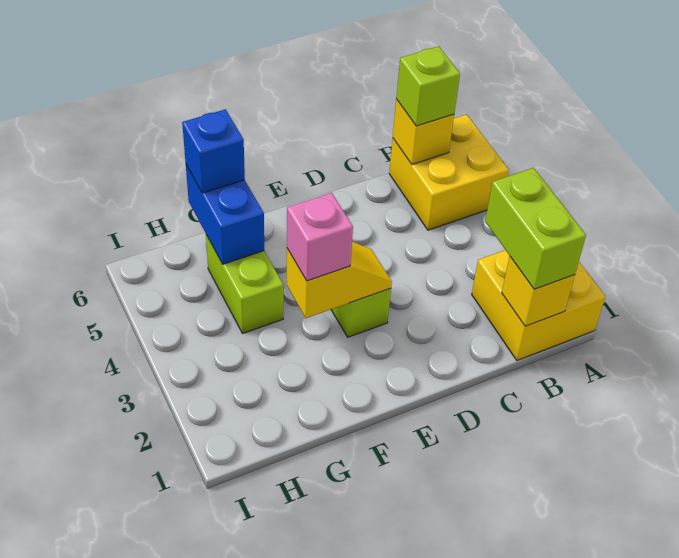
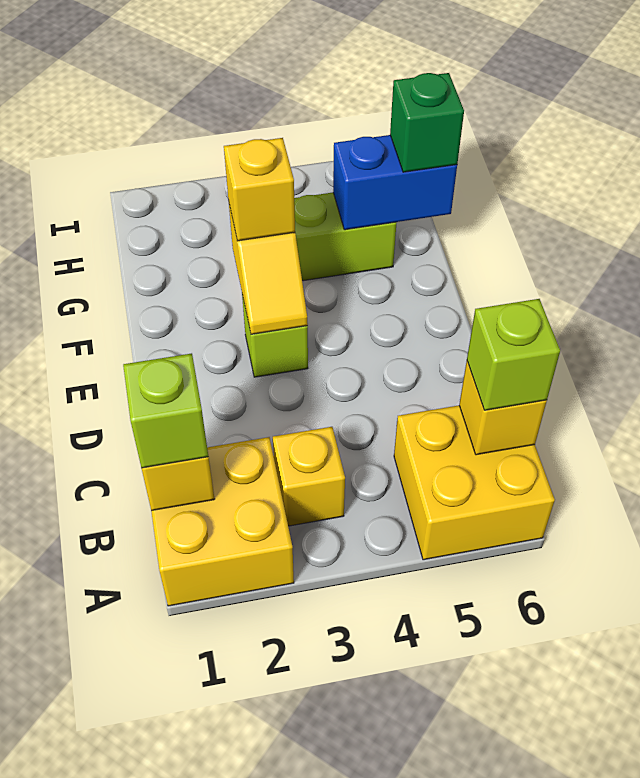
lime brick B1:B2 level 3 -> lime brick B1 level 3
none -> yellow brick B3 level 1
pink brick F3 level 3 -> yellow brick F3 level 3
blue brick G6 level 3 -> green brick G6 level 3

